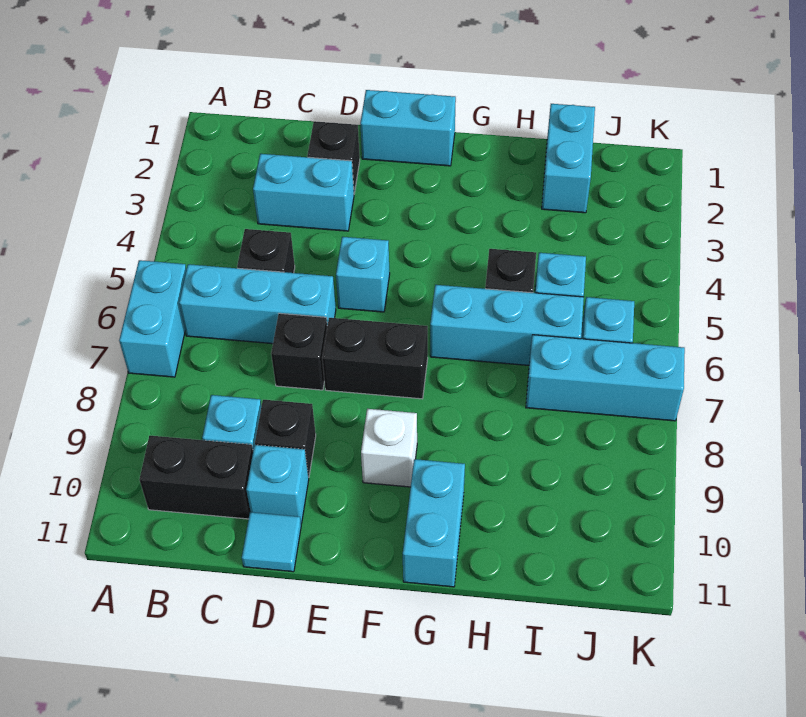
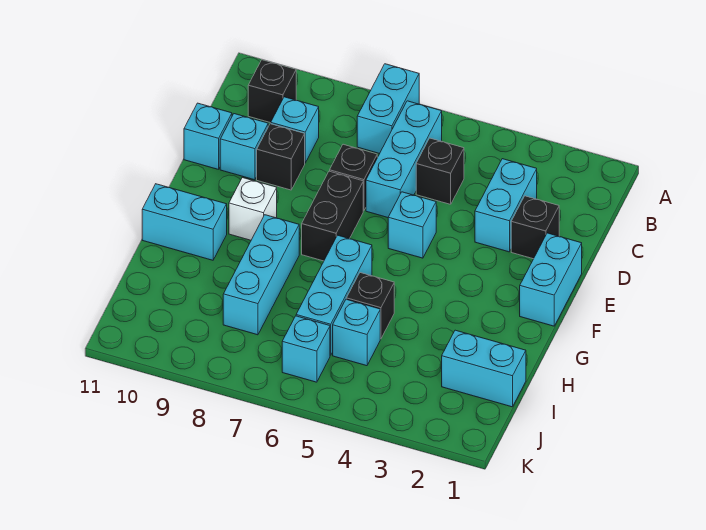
cyan brick A6:A7 level 1 -> cyan brick A7:B7 level 1
black brick B10:C10 level 1 -> black brick B10 level 1
cyan tile D11 level 1 -> cyan brick D11 level 1
cyan brick I7:K7 level 1 -> cyan brick G8:I8 level 1

